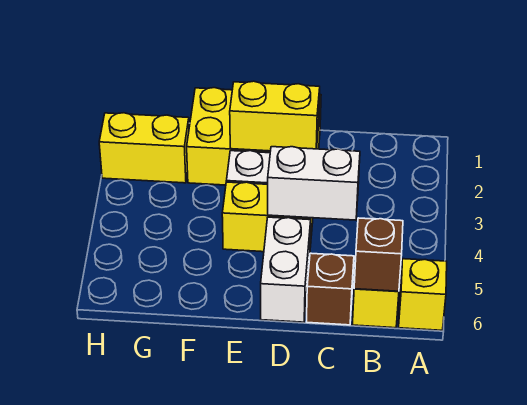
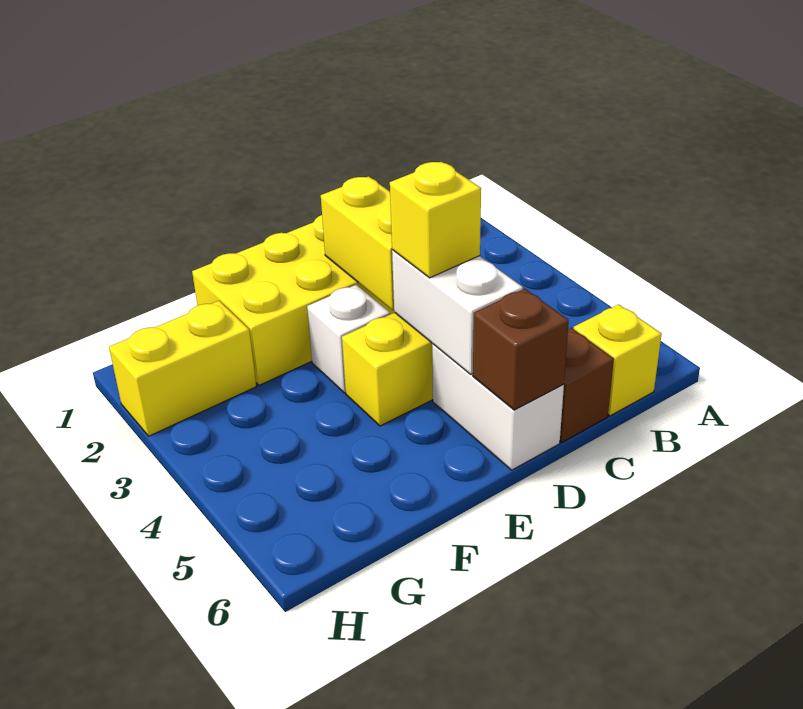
yellow brick A6 level 1 -> yellow brick D4 level 3
brown brick B6 level 2 -> brown brick D6 level 2
white brick C4:D4 level 2 -> white brick D4:D5 level 2
yellow brick D2:E2 level 2 -> yellow brick D2:D3 level 2

